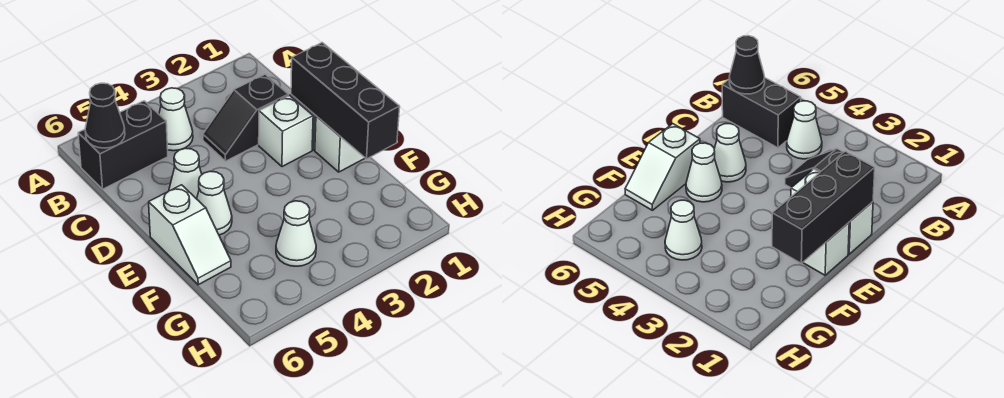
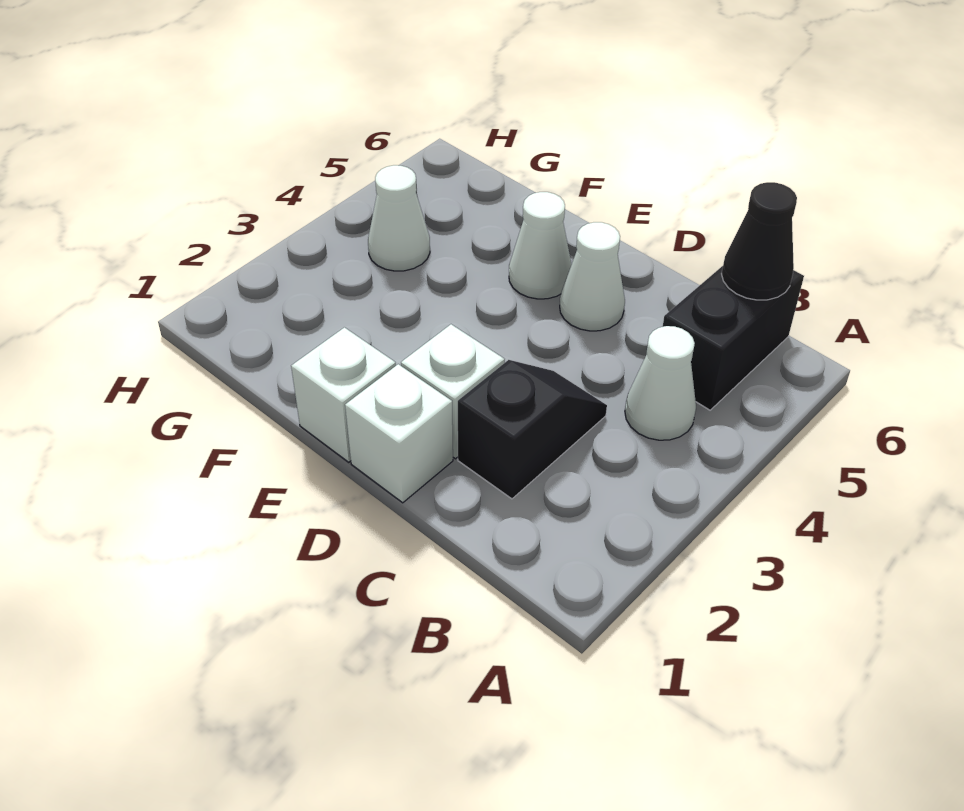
black brick D1:F1 level 2 -> none
white slope E6:F6 level 1 top E -> none

